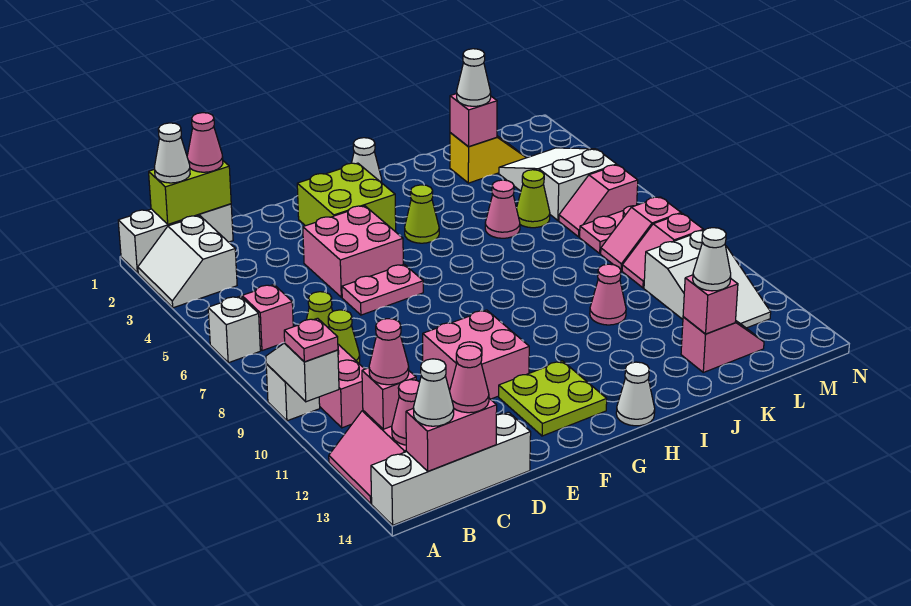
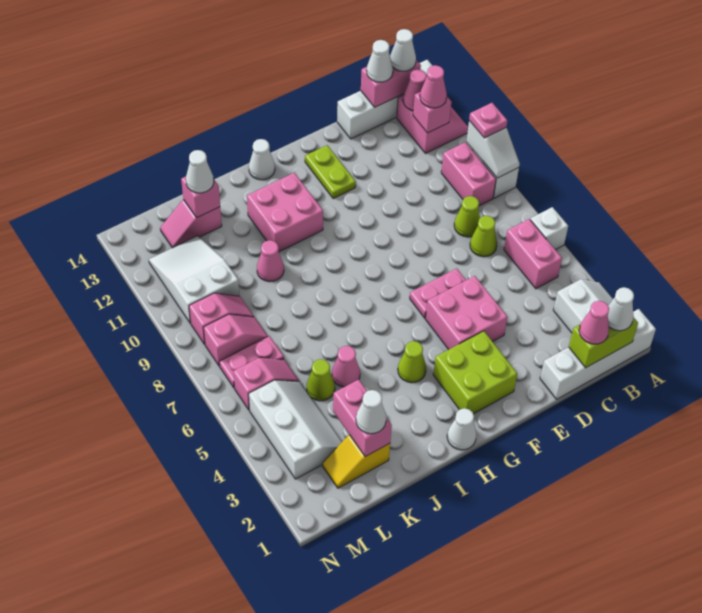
white brick A1:C1 level 1 -> white brick A1:D1 level 1
pink brick B6 level 1 -> pink brick B5:B6 level 1
pink cone C14 level 3 -> white cone C14 level 3
pink brick E10:F11 level 1 -> pink brick H11:I12 level 1
lime plate F12:G13 level 1 -> lime plate F12:F13 level 1
pink brick K2 level 2 -> pink brick K2:K3 level 2
white slope L3:M5 level 1 top 5 -> white slope L3:M5 level 1 top M

